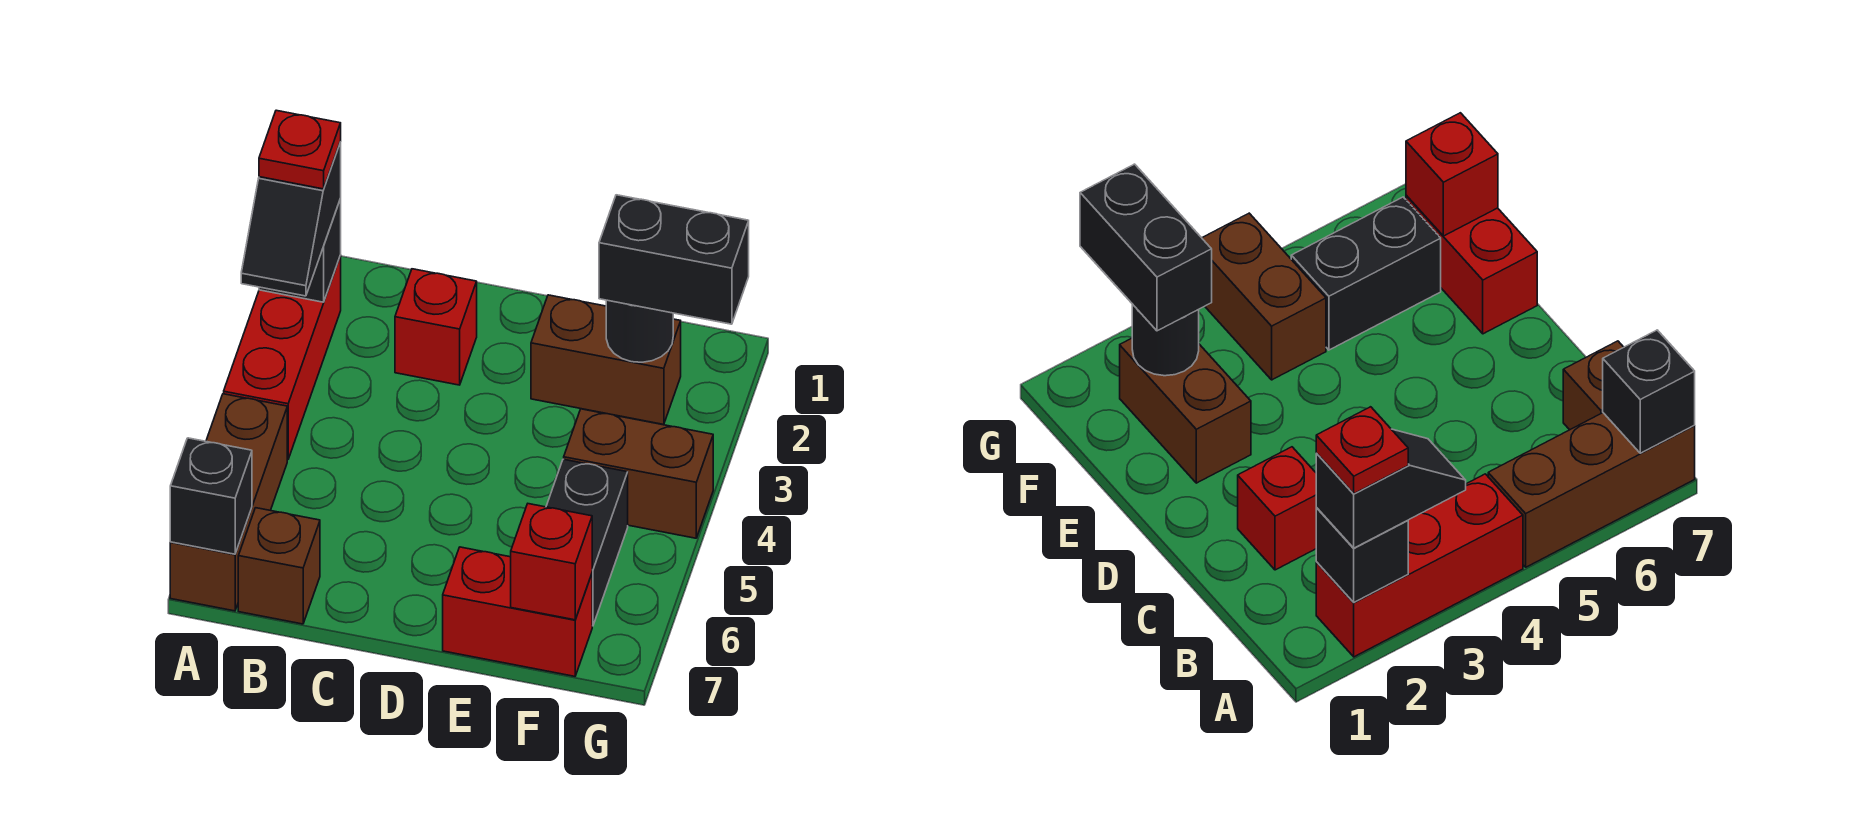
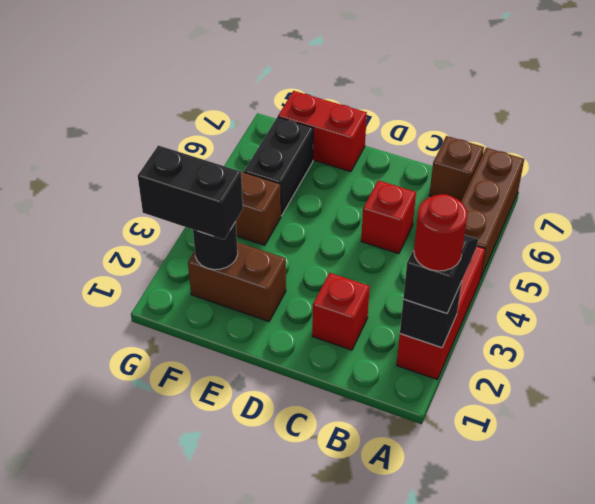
red plate A2 level 4 -> red round brick A2 level 4
black brick A7 level 2 -> none
red brick F7 level 2 -> red brick C5 level 1

